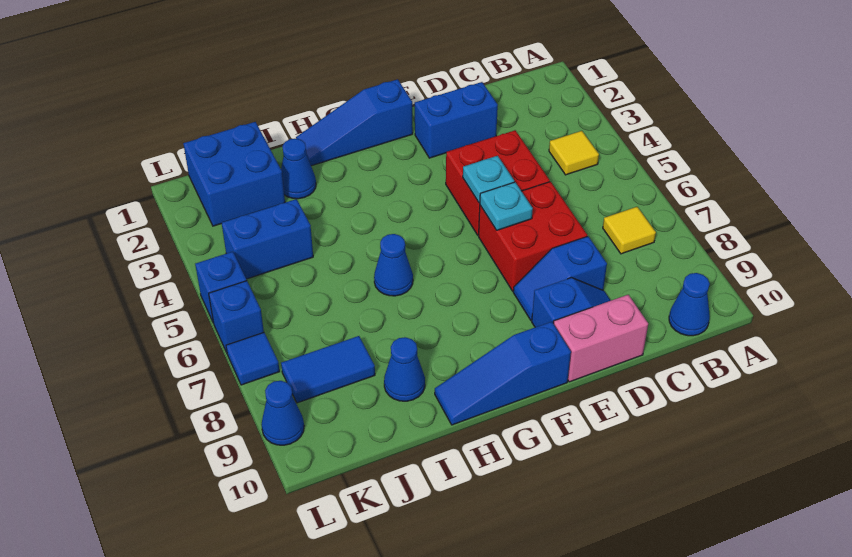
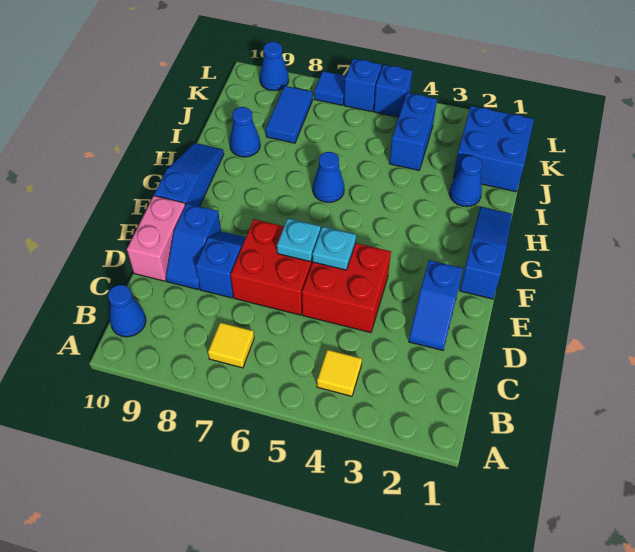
blue brick D2:E2 level 1 -> blue slope D2:E2 level 1 top E

